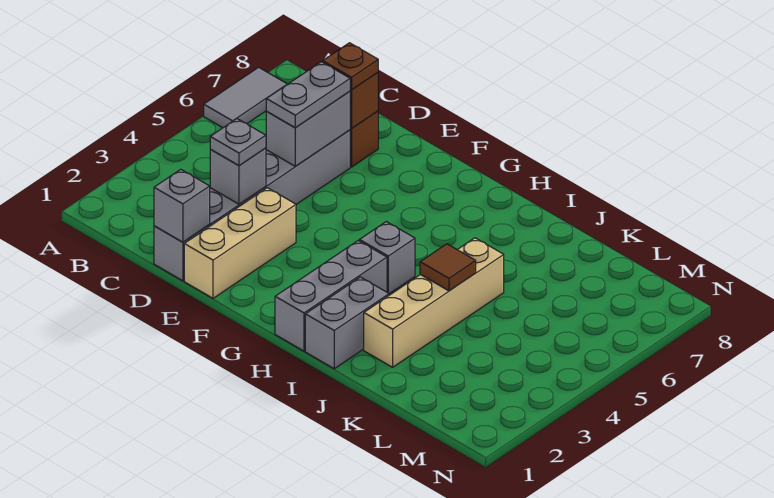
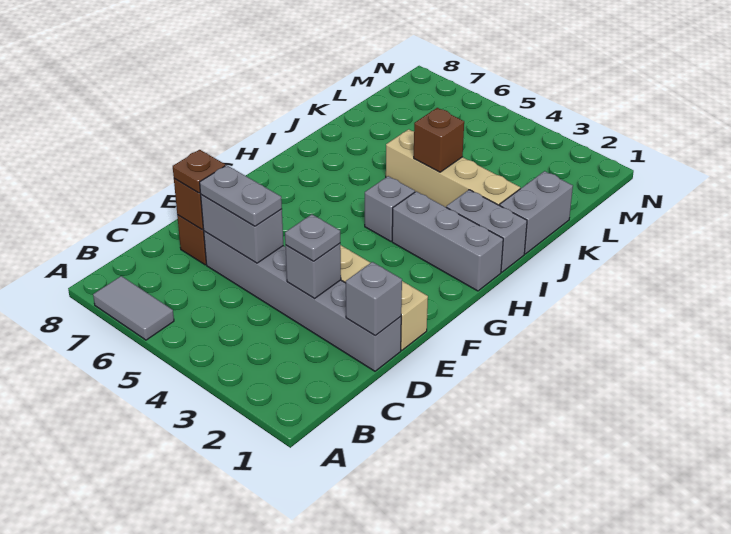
none -> grey brick J1:K1 level 1
brown tile J4 level 2 -> brown brick J4 level 2

